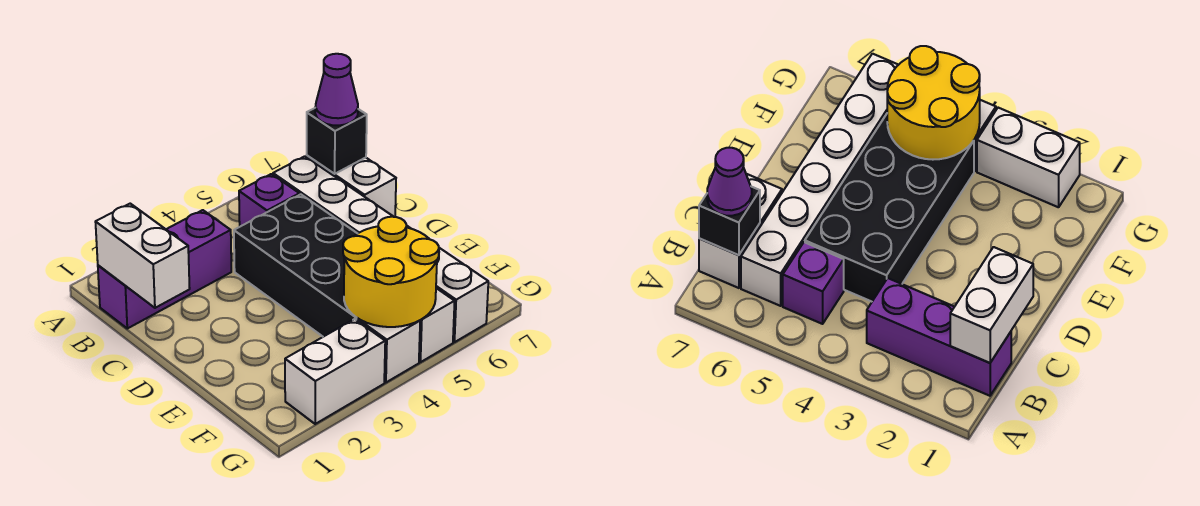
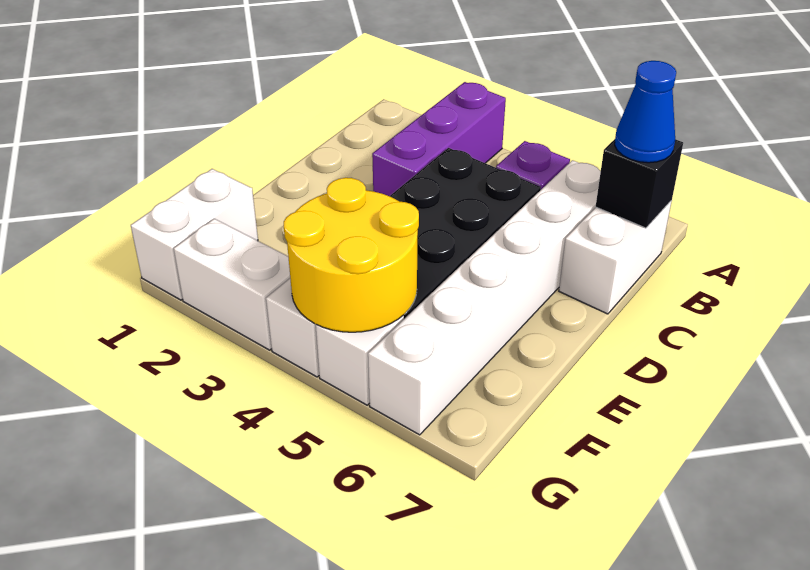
purple brick B1:B3 level 1 -> purple brick A3:C3 level 1
white brick B1:C1 level 2 -> white brick F1:G1 level 1
purple cone B7 level 3 -> blue cone B7 level 3

